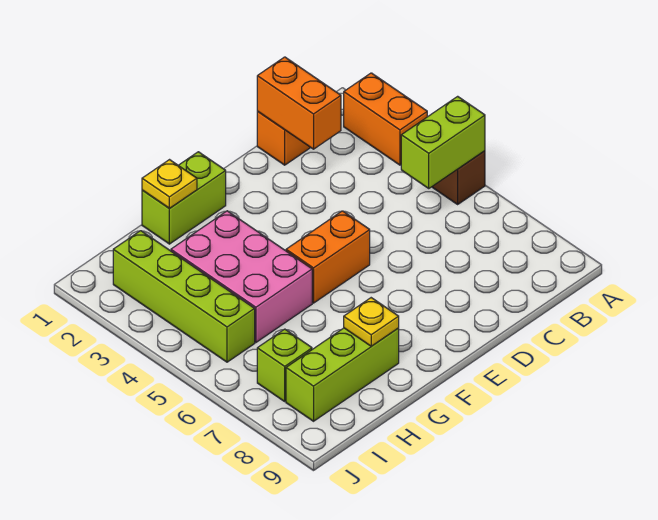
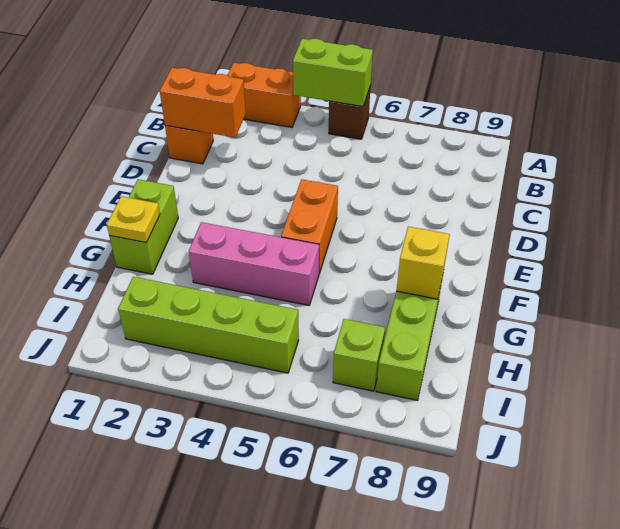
lime brick A5:B5 level 2 -> lime brick A4:A5 level 2
pink brick G3:H5 level 1 -> pink brick G3:G5 level 1
yellow plate G8 level 2 -> yellow brick G8 level 2

